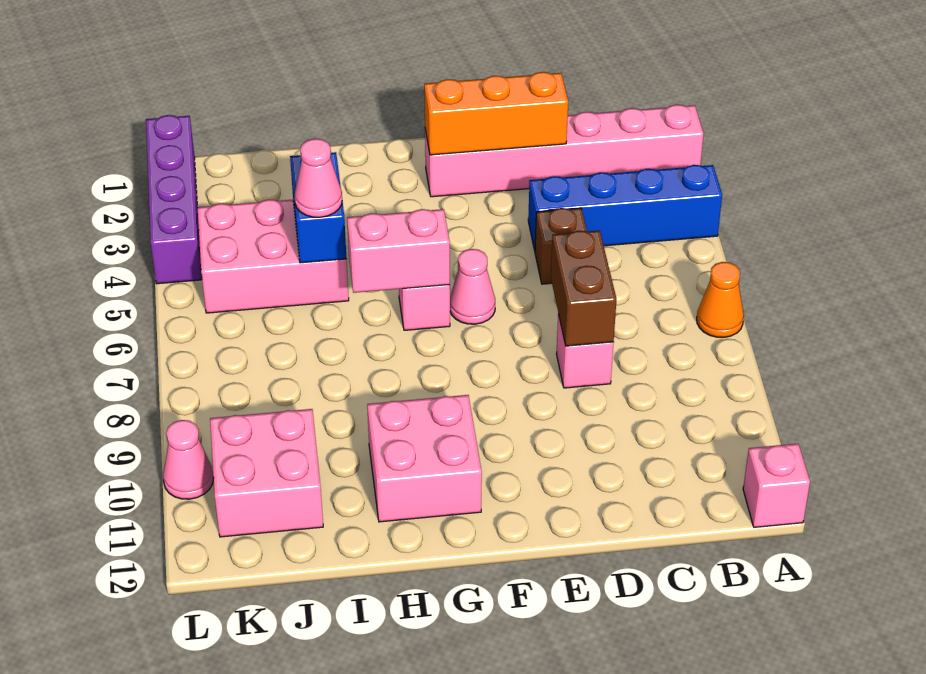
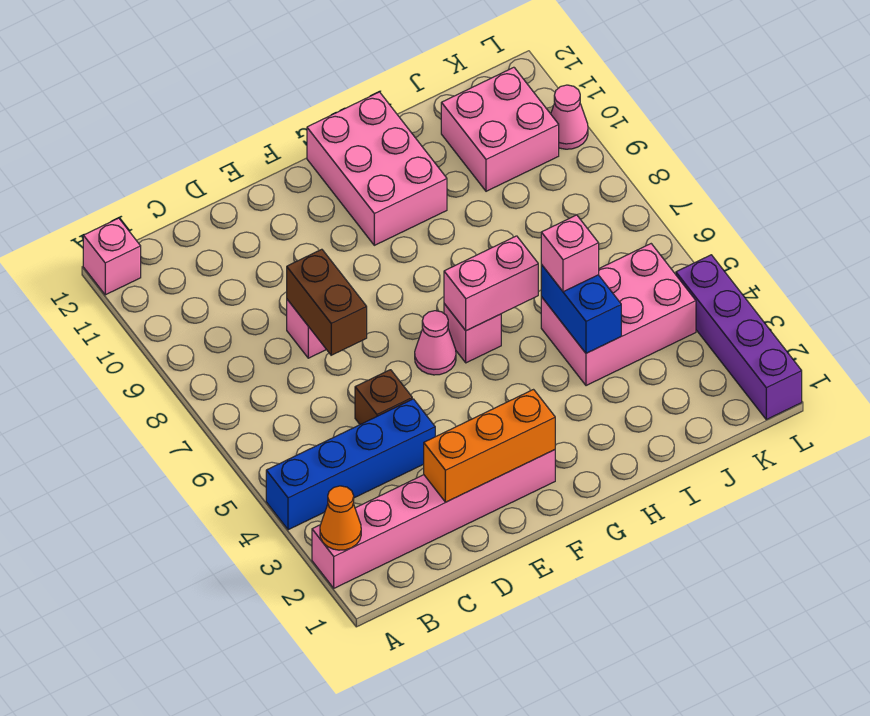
orange cone A7 level 1 -> orange cone A2 level 2
pink brick G10:H11 level 1 -> pink brick G10:H12 level 1
pink cone I5 level 3 -> pink brick I5 level 3

